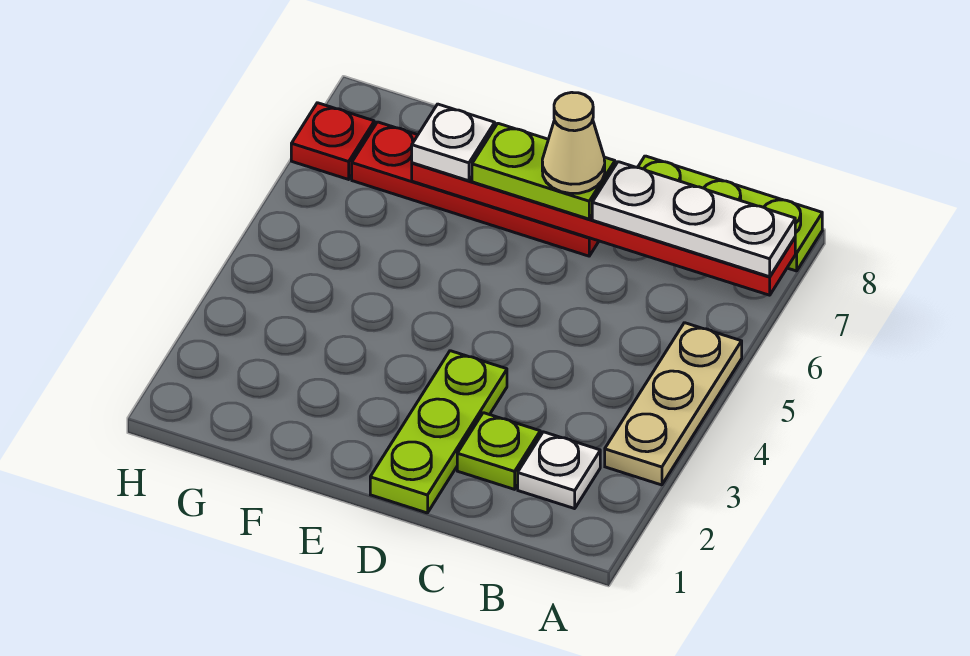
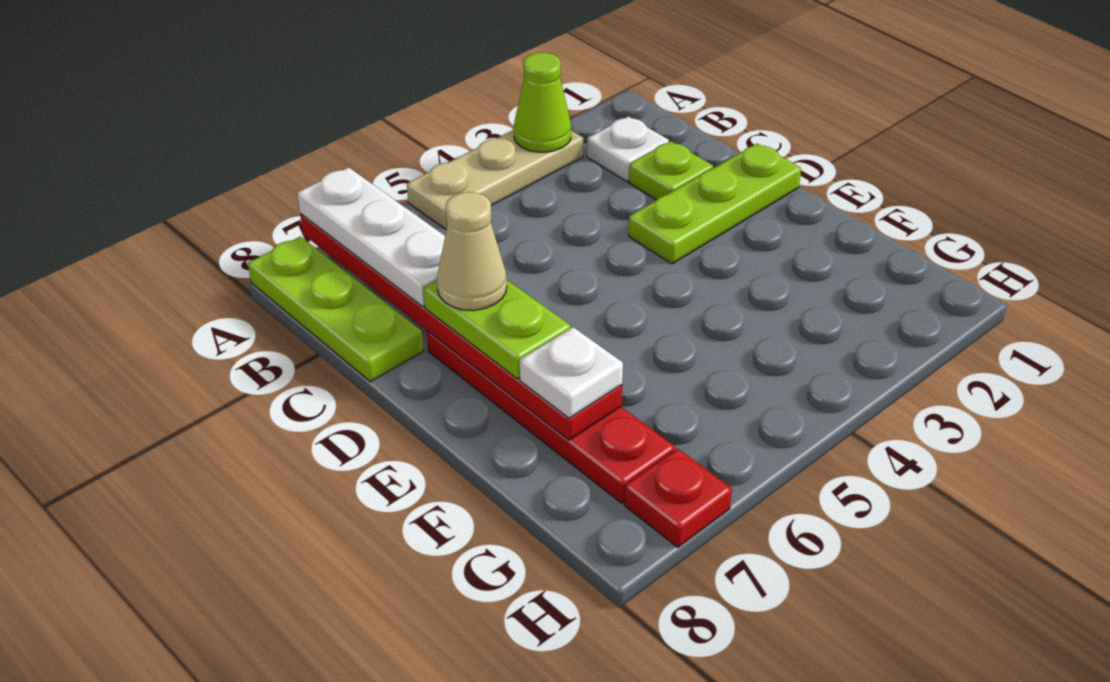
none -> lime cone A3 level 2

